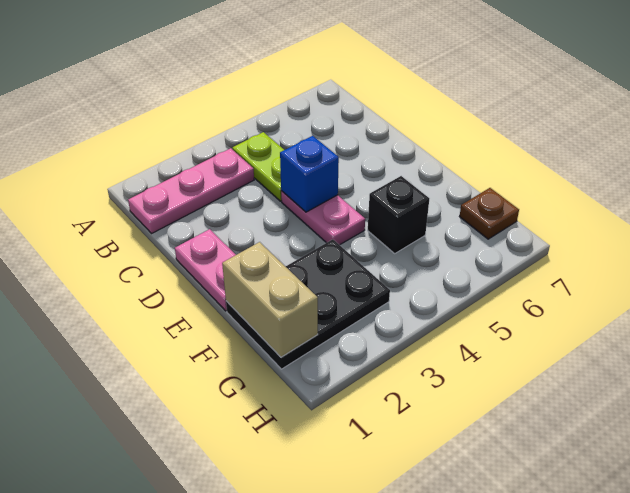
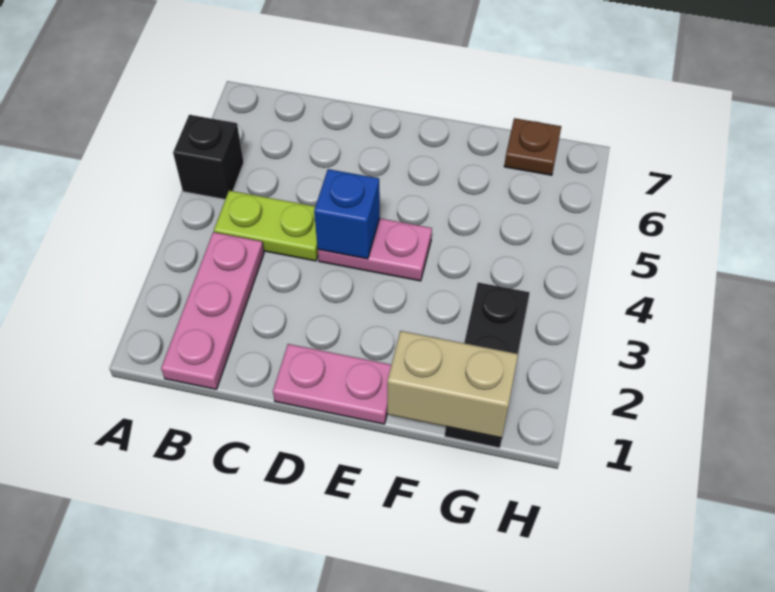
black plate F1:G3 level 1 -> black plate G1:G3 level 1
black brick F5 level 1 -> black brick A5 level 1

